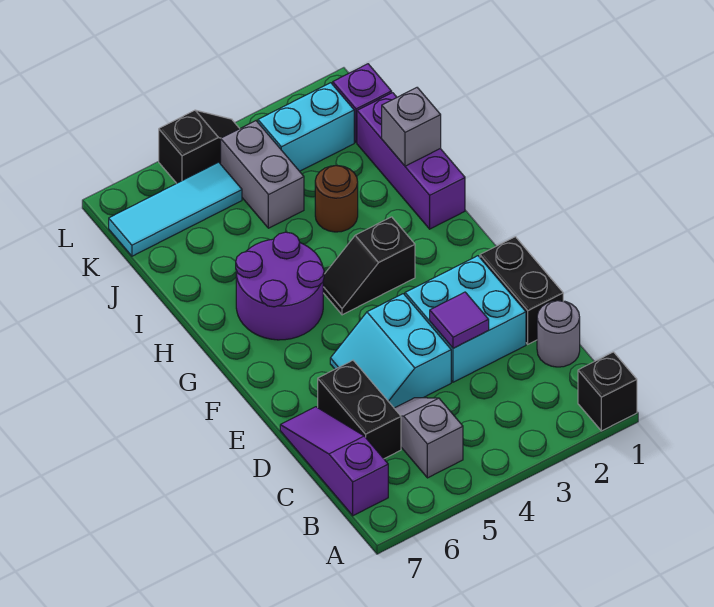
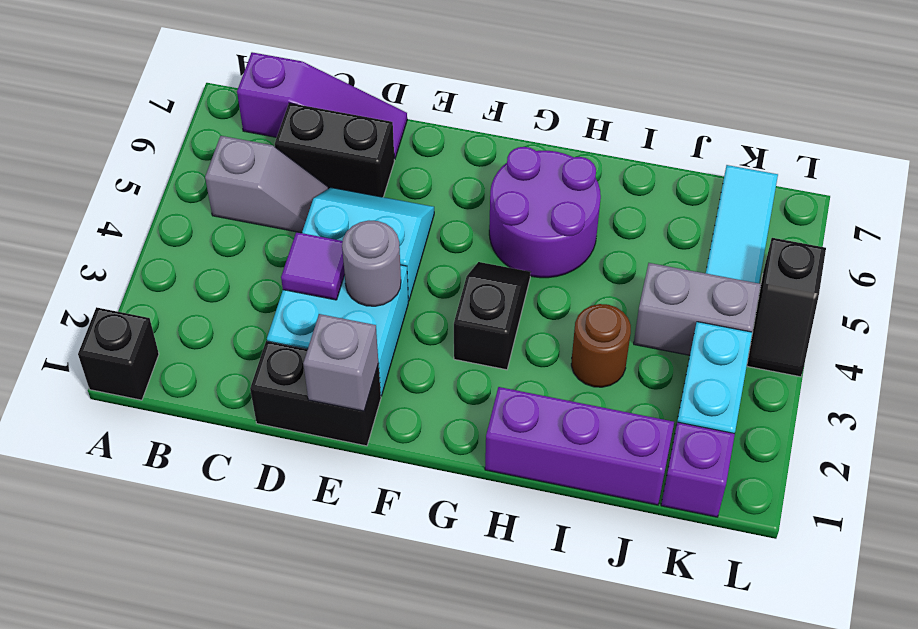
grey round brick C1 level 1 -> grey round brick E3 level 2
grey brick I1 level 2 -> grey brick E1 level 2

